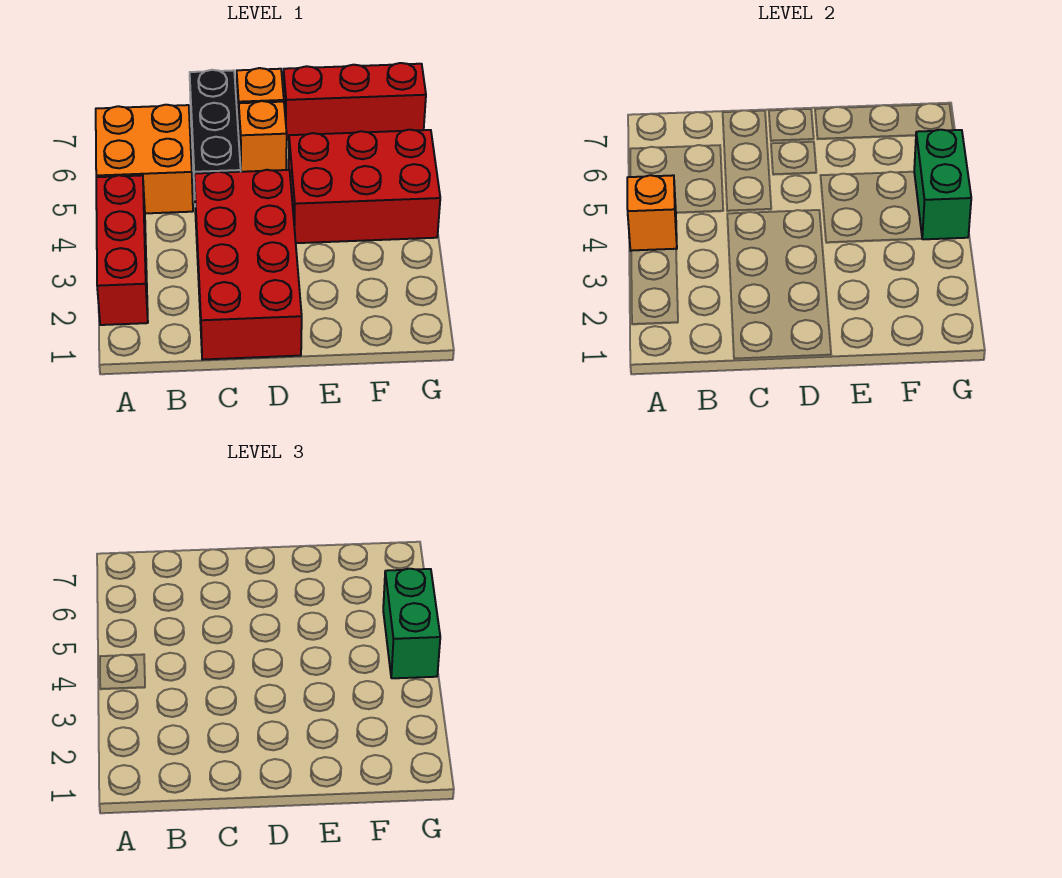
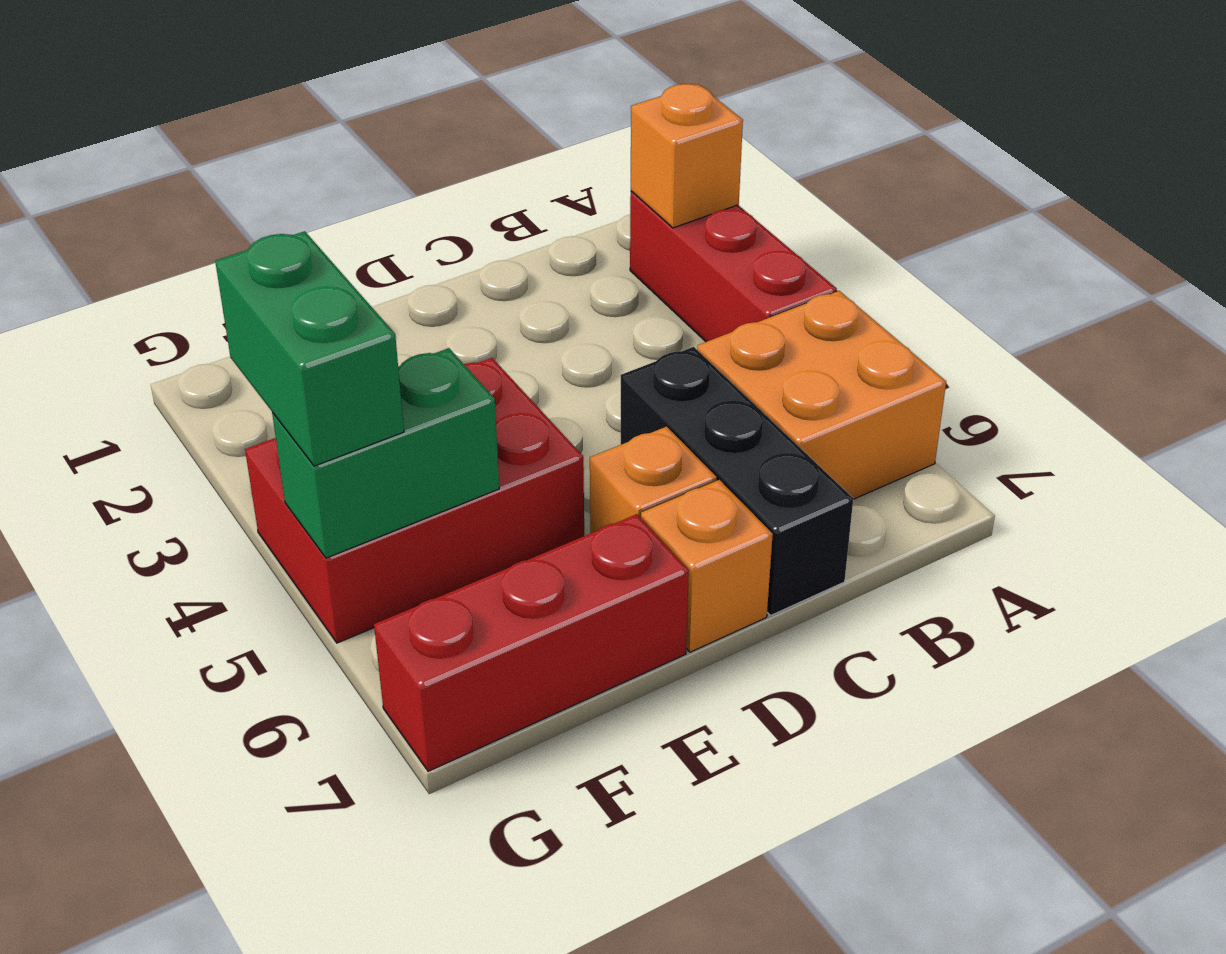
orange brick A4 level 2 -> orange brick A2 level 2
red brick C1:D4 level 1 -> none
green brick G4:G5 level 2 -> green brick F5:G5 level 2

